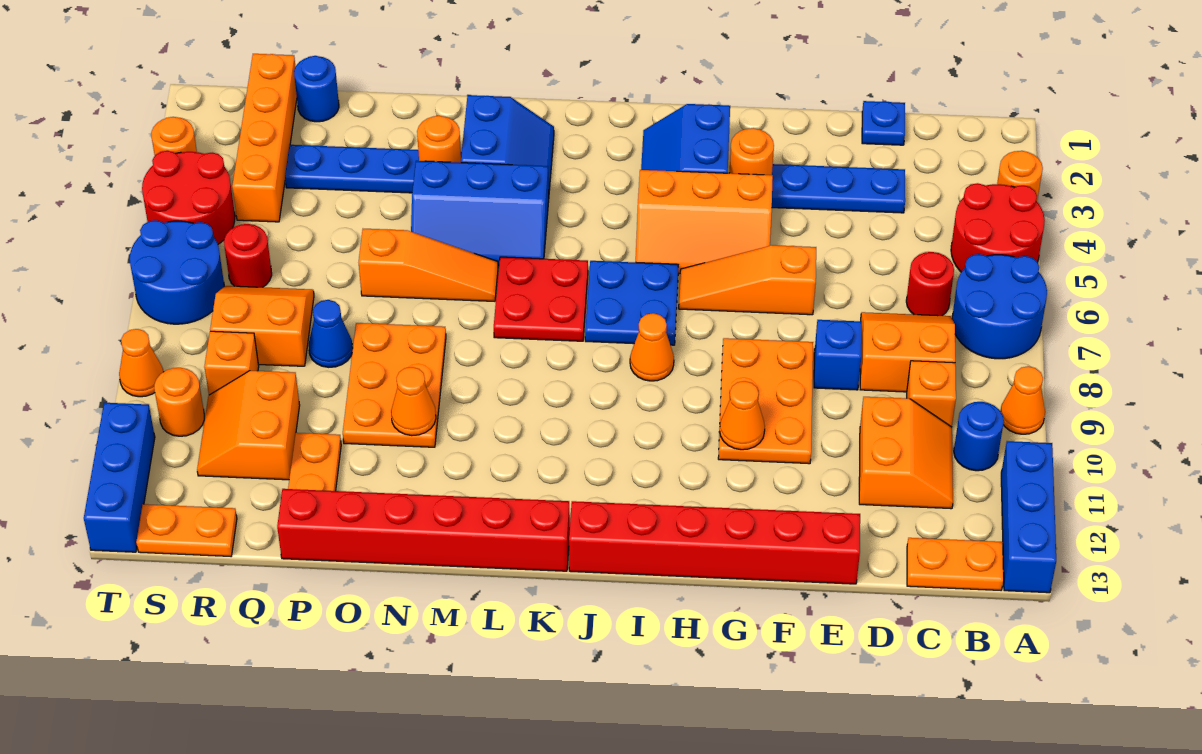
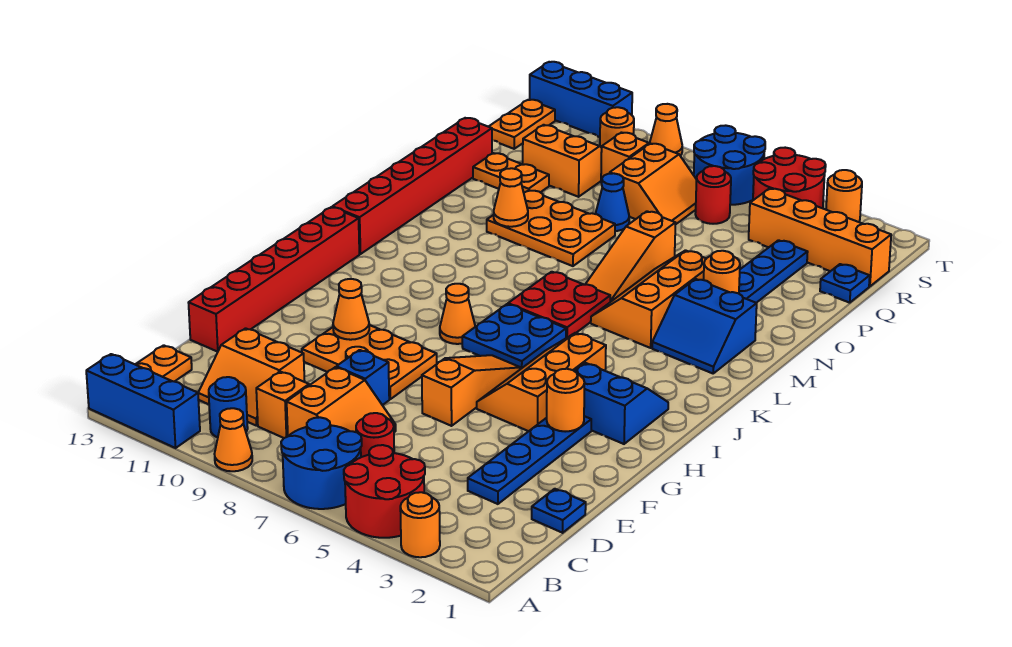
blue slope L4:N5 level 1 top 4 -> orange slope L4:N5 level 1 top 4
blue round brick Q1 level 1 -> blue plate Q1 level 1

